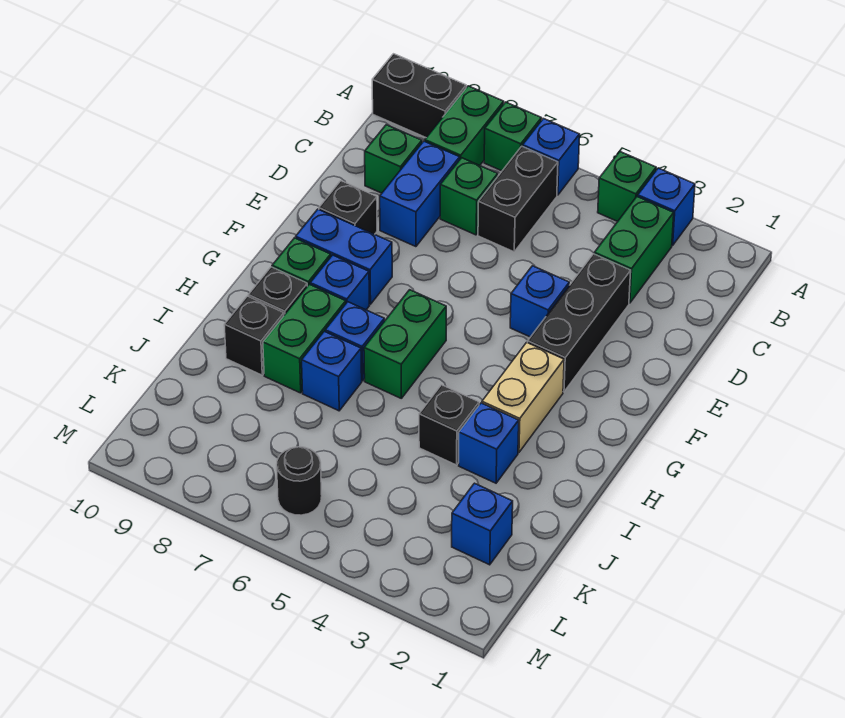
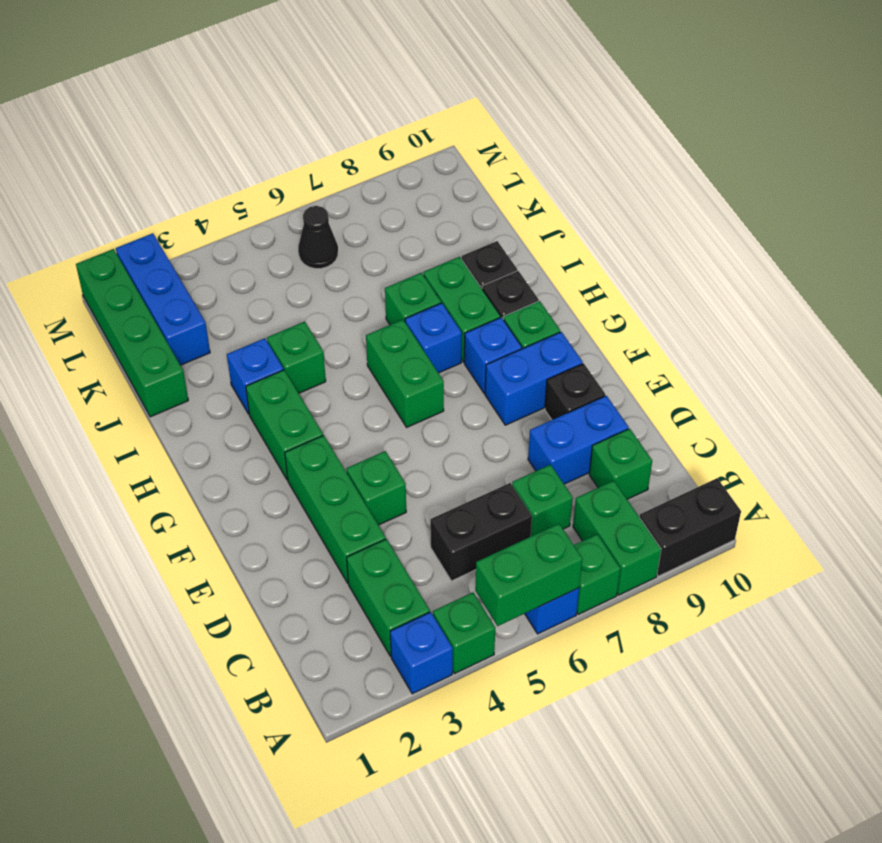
none -> green brick A5:A6 level 2
black brick B6:C6 level 1 -> black brick C5:C6 level 1
blue brick C8:D8 level 1 -> blue brick D8:D9 level 1
black brick D3:F3 level 1 -> green brick D3:F3 level 1
blue brick E4 level 1 -> green brick E4 level 1
tan brick G3:H3 level 1 -> green brick G3:H3 level 1
black brick I4 level 1 -> green brick I4 level 1
blue brick I7 level 1 -> green brick I7 level 1
none -> green brick J1:M1 level 1
blue brick K2 level 1 -> blue brick K2:M2 level 1
black round brick L6 level 1 -> black cone L6 level 1

